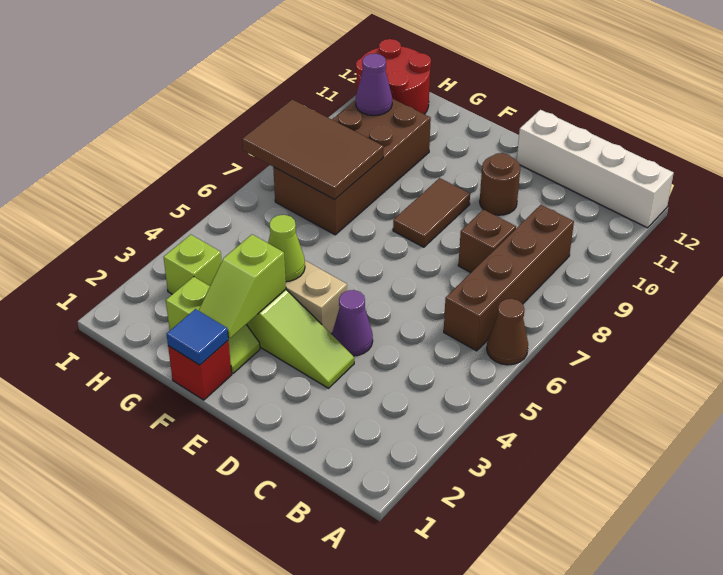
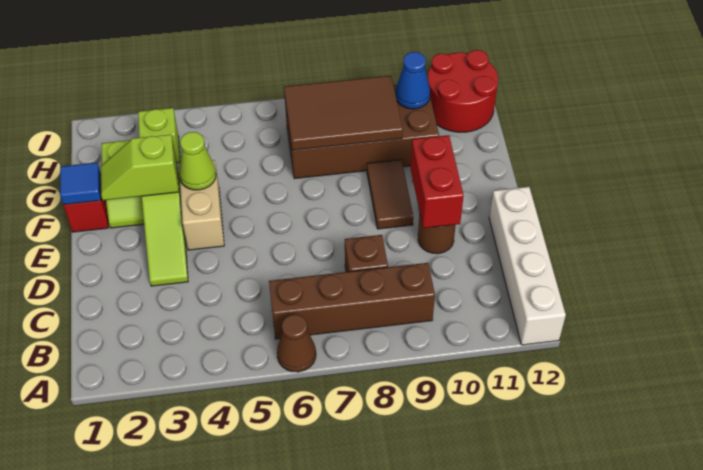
purple cone D4 level 1 -> none
none -> red brick D10:E10 level 2
brown tile E8:E9 level 1 -> brown tile E9:F9 level 1
brown tile G7:I8 level 2 -> brown tile G7:H9 level 2
purple cone H10 level 2 -> blue cone H10 level 2

